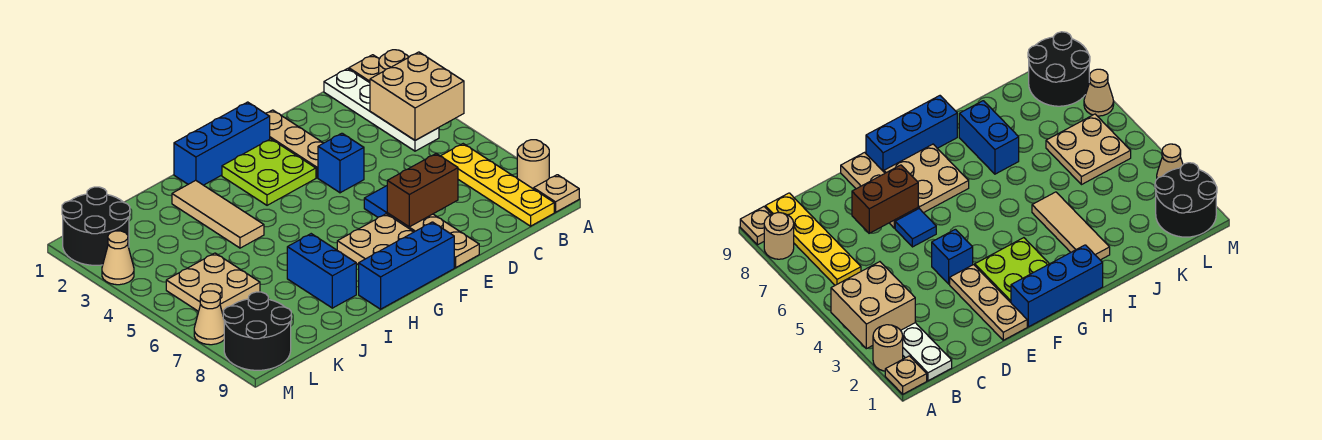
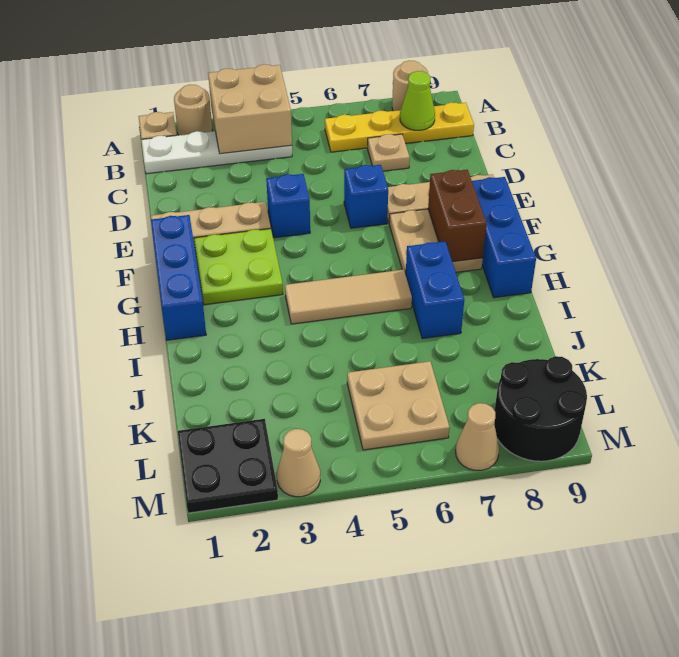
tan plate A9 level 1 -> tan plate C7 level 1
none -> lime cone B8 level 2
brown brick D7:E7 level 2 -> brown brick F8:G8 level 2
blue tile E6 level 1 -> blue brick E6 level 1
tan tile I2:I4 level 1 -> tan tile H4:H6 level 1
blue brick I7:I8 level 1 -> blue brick H7:I7 level 1
black round brick L1:M2 level 1 -> black plate L1:M2 level 1

